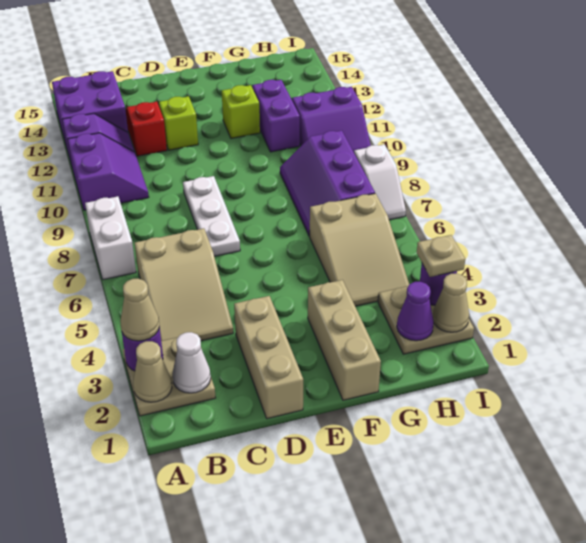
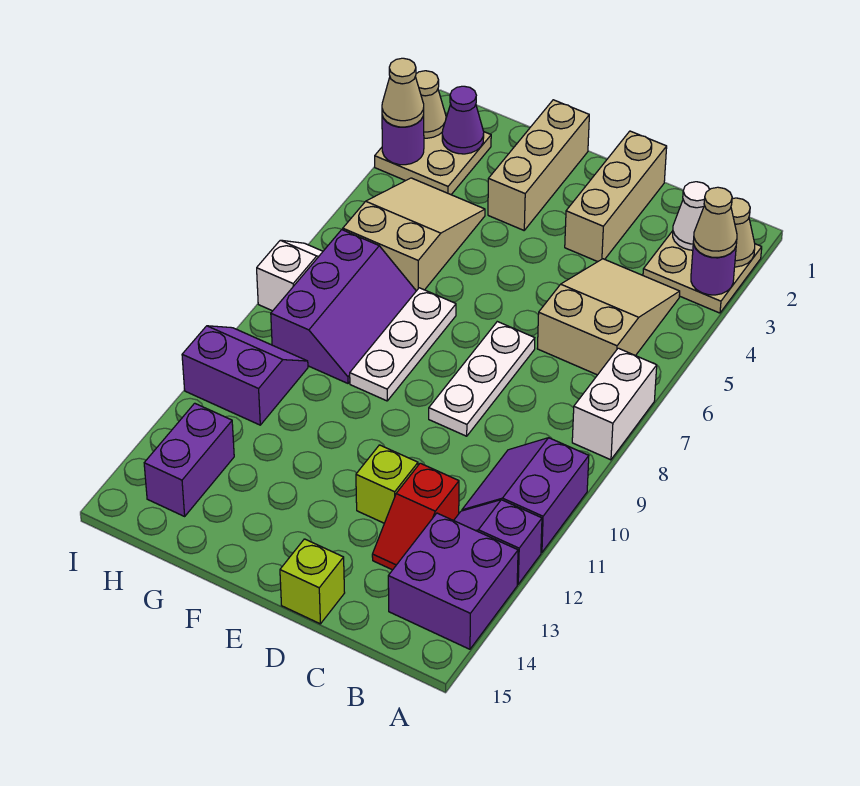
none -> white plate F7:F9 level 1
lime brick F12 level 1 -> lime brick D15 level 1
purple brick G11:G12 level 1 -> purple brick H13:H14 level 1
tan plate I3 level 3 -> tan cone I3 level 3

